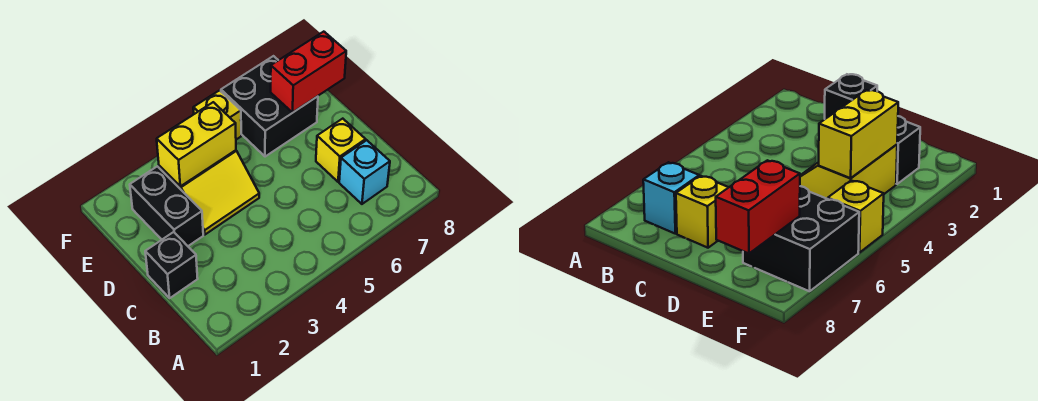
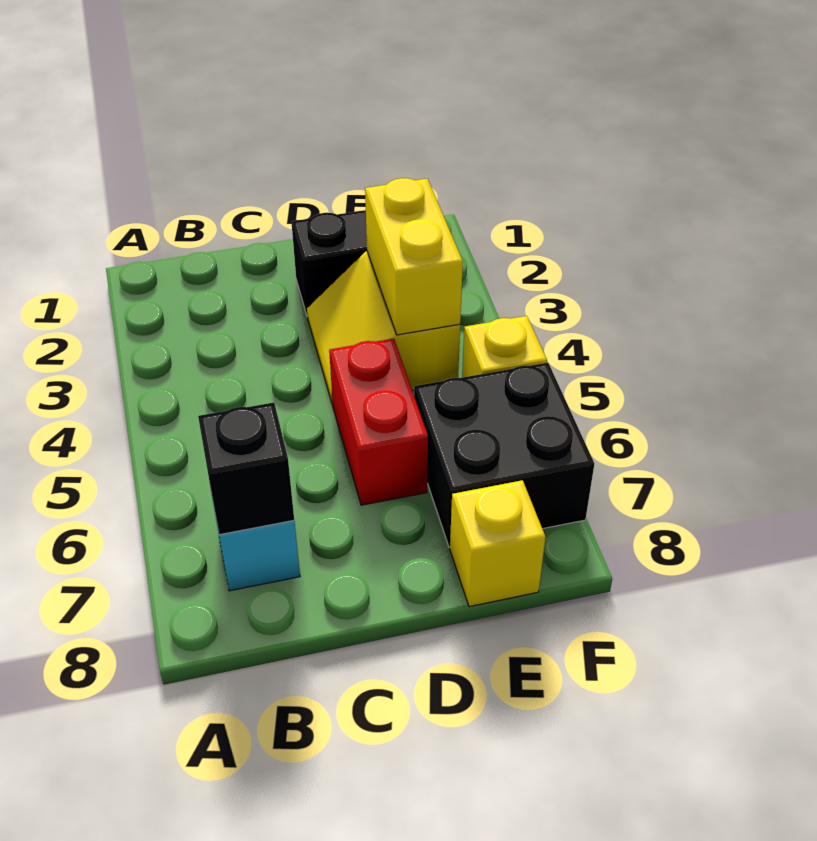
black brick C1 level 1 -> black brick B7 level 2
yellow brick C7 level 1 -> yellow brick E8 level 1
red brick E7:E8 level 2 -> red brick D5:D6 level 1

